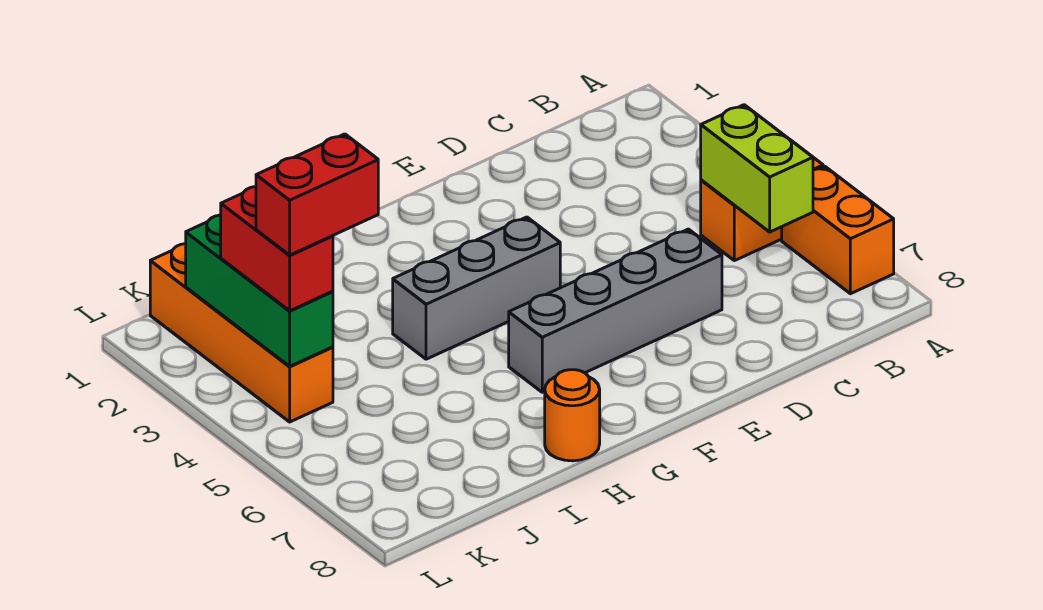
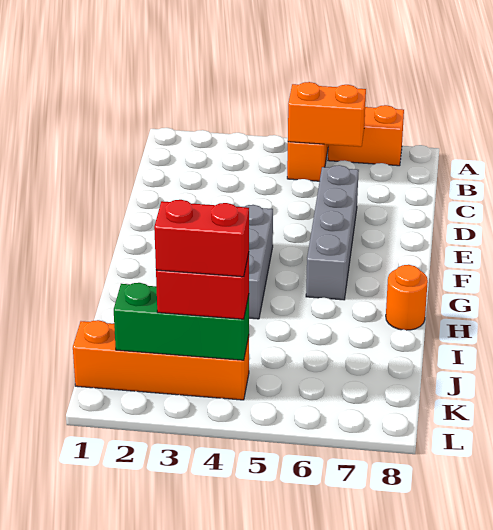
lime brick B5:B6 level 2 -> orange brick B5:B6 level 2
red brick J4:K4 level 4 -> red brick K3:K4 level 4

